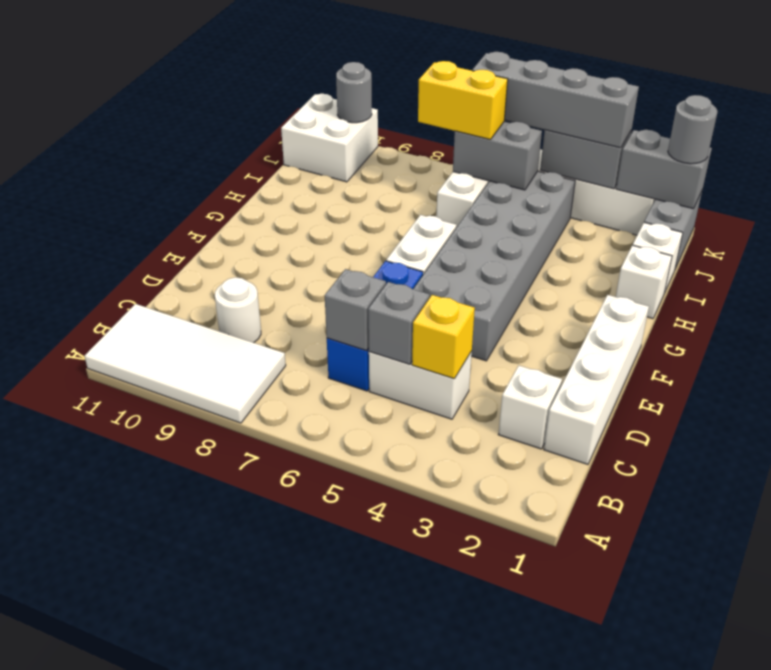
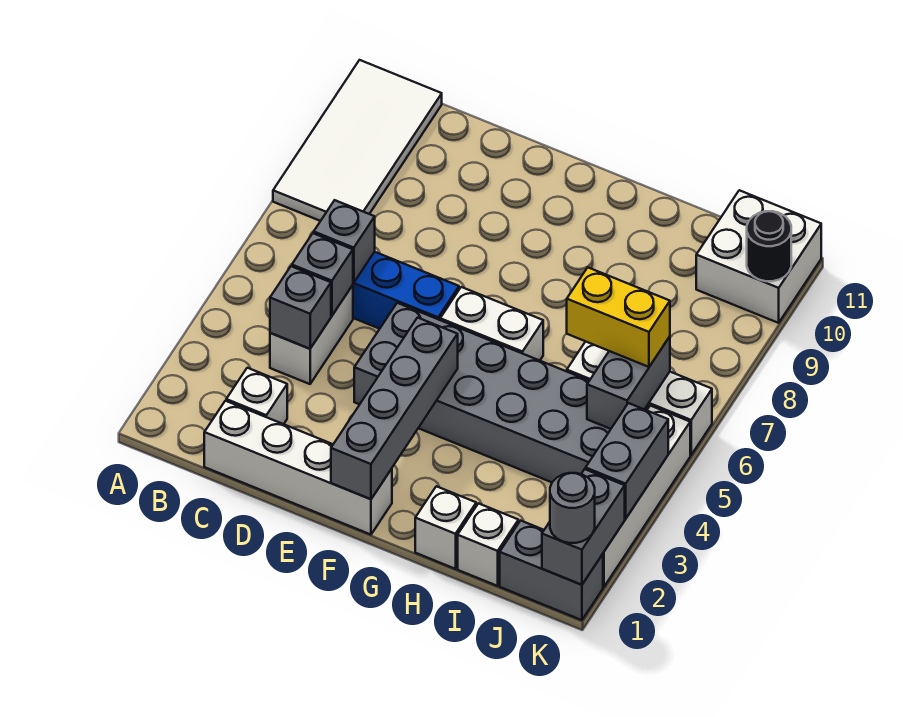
yellow brick C4 level 2 -> grey brick C4 level 2
white round brick C9 level 1 -> none
yellow brick J6:J7 level 3 -> yellow brick I6:J6 level 3
grey brick K3:K6 level 3 -> grey brick F1:F4 level 2
grey round brick K10 level 2 -> black round brick K10 level 2

